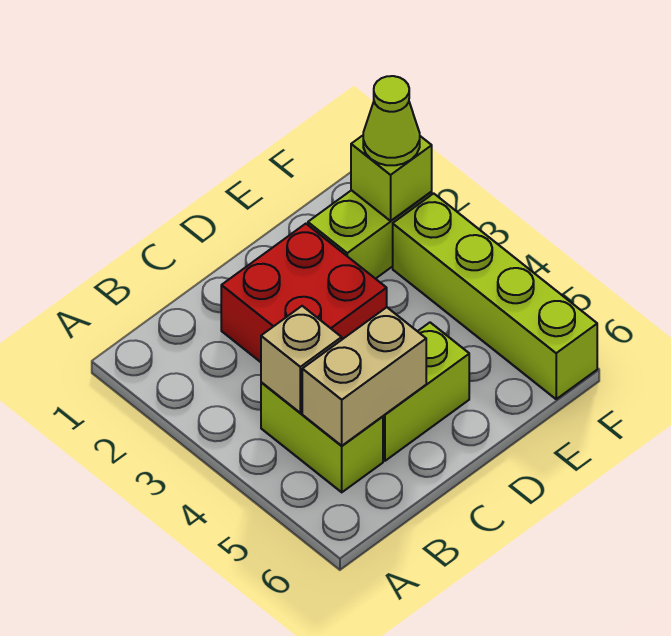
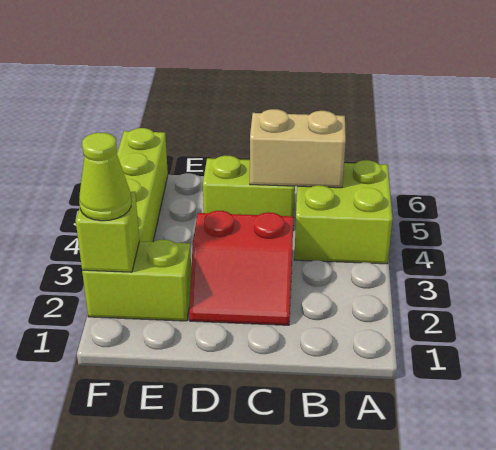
lime brick B4:B5 level 1 -> lime brick A4:B5 level 1
tan brick B4 level 2 -> none
red brick C2:D3 level 1 -> red slope C2:D3 level 1 top 3

